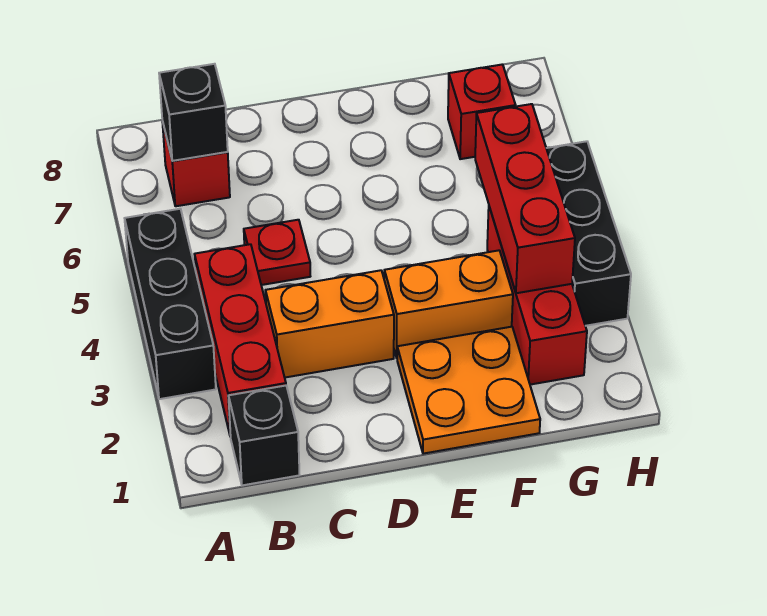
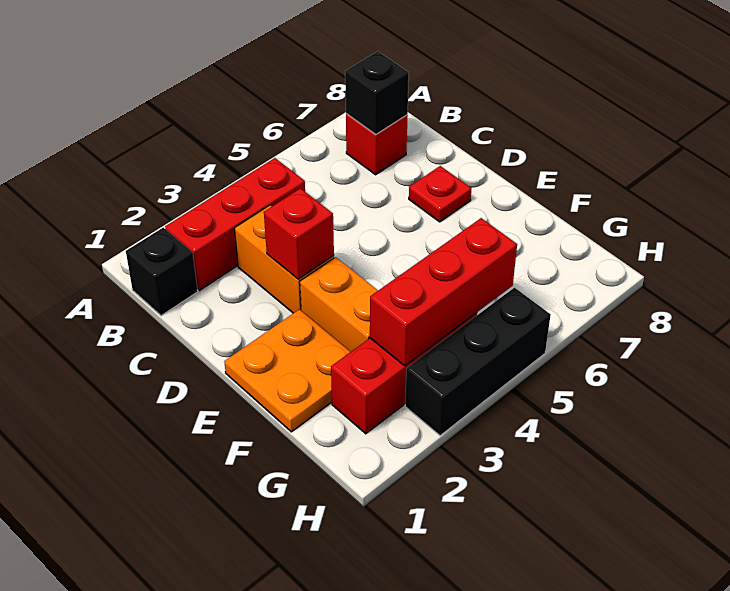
black brick A3:A5 level 1 -> none
red plate C5 level 1 -> red plate D7 level 1
red brick G7 level 1 -> red brick D3 level 2

